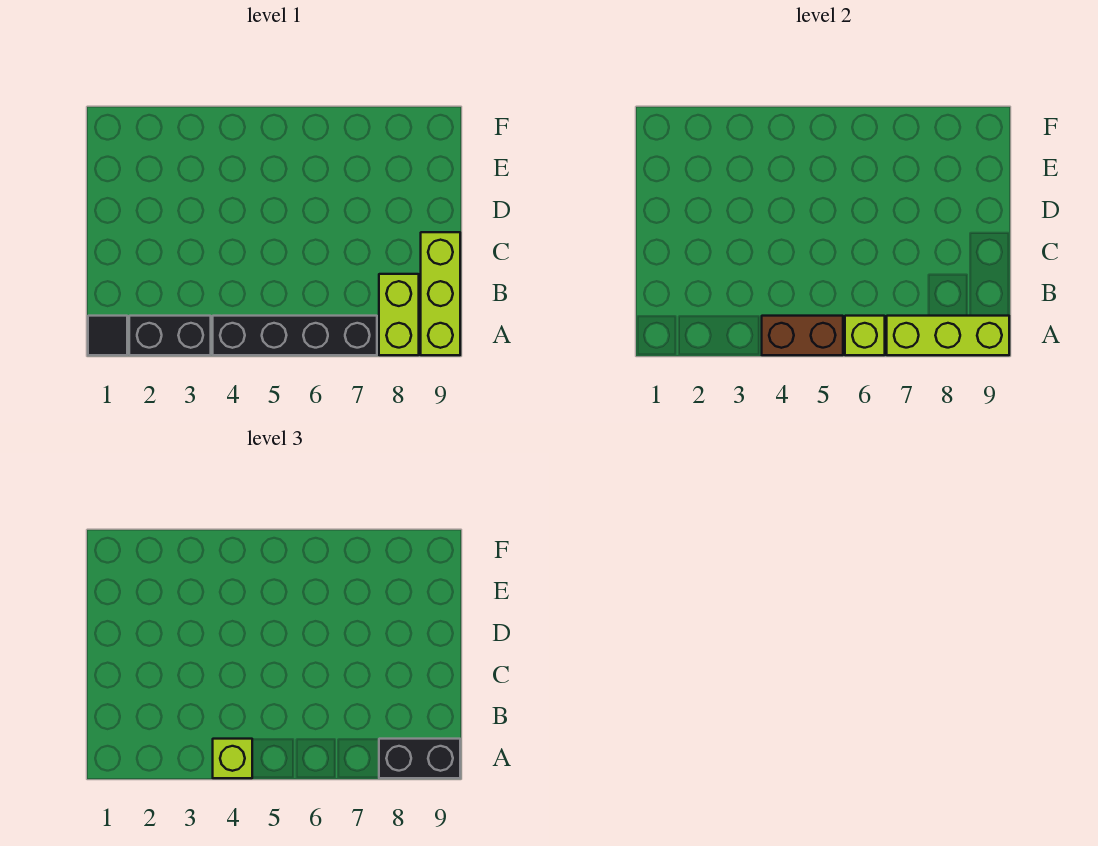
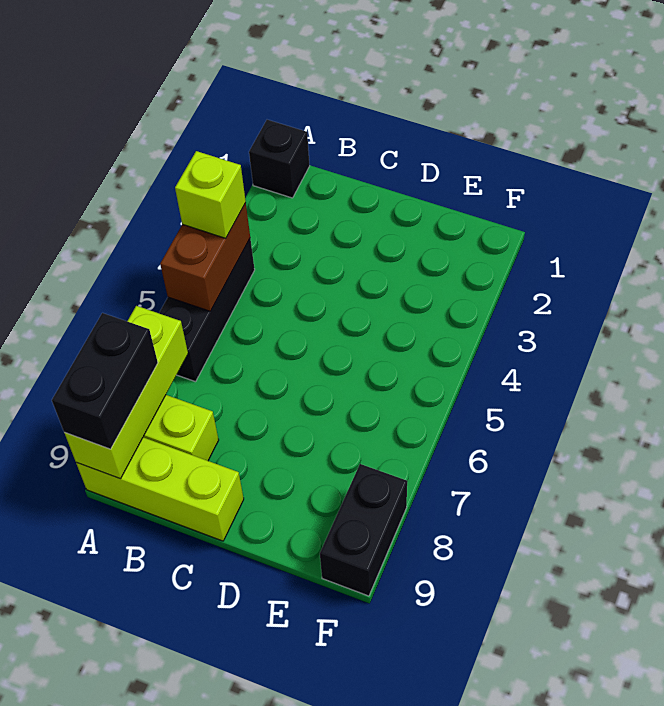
black tile A1 level 1 -> black brick A1 level 1
black brick A2:A3 level 1 -> black brick F8:F9 level 1
black brick A4:A7 level 1 -> black brick A4:A6 level 1
lime brick A6 level 2 -> none

